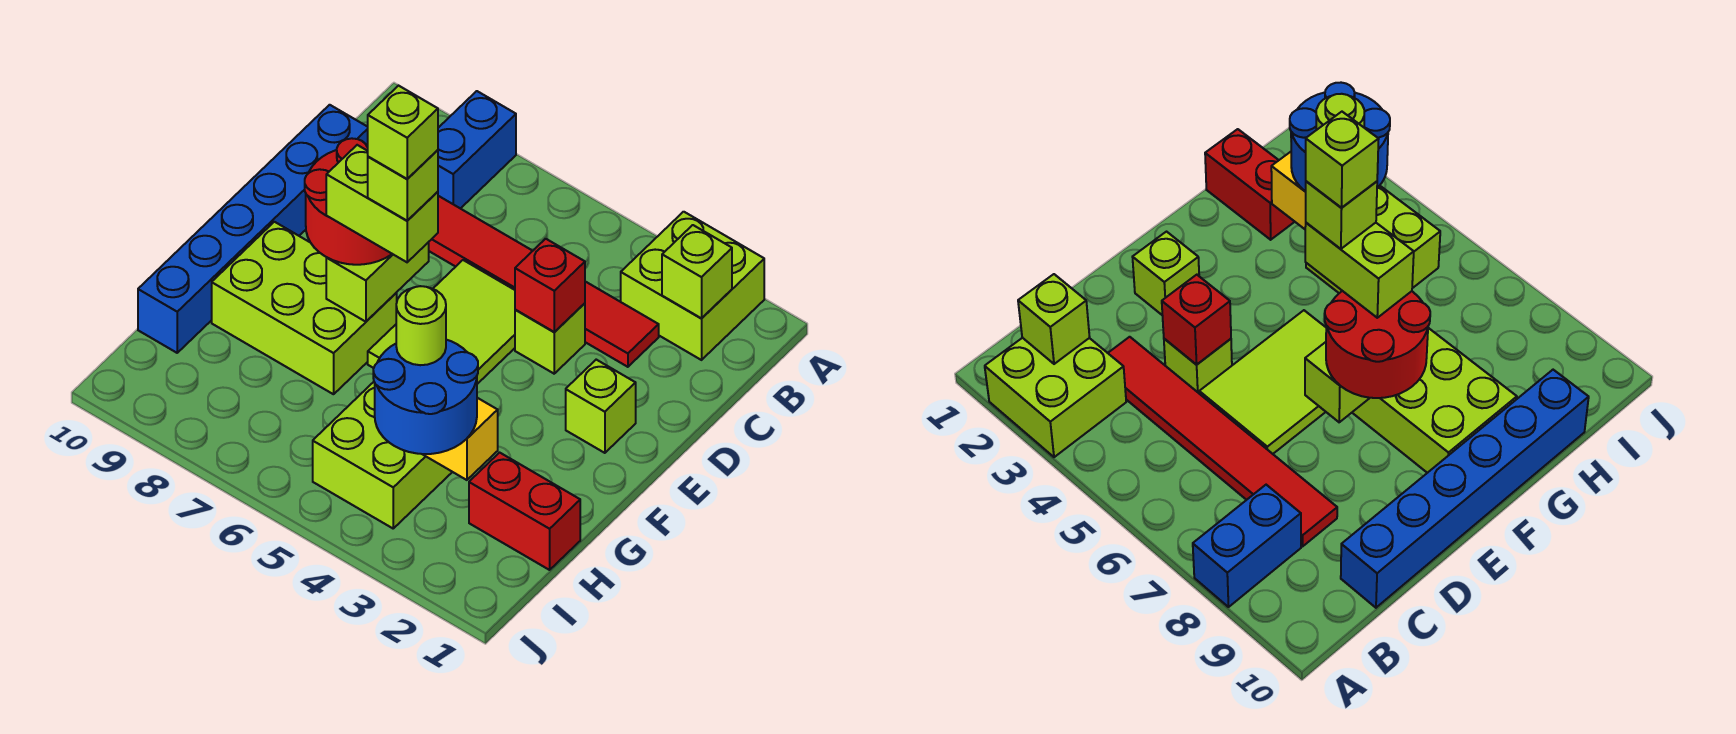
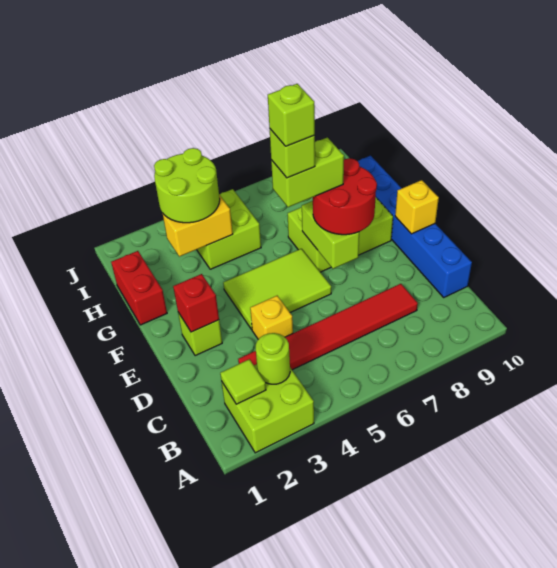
blue brick A8:B8 level 1 -> none
lime brick B2 level 2 -> lime tile B2 level 2
lime brick D4 level 1 -> yellow brick D4 level 1
red brick D4 level 2 -> red brick E2 level 2
lime tile D5:F6 level 1 -> lime tile E4:F6 level 1
none -> yellow brick E10 level 2
red brick H1:H2 level 1 -> red brick G1:H1 level 1
blue round brick H3:I4 level 3 -> lime round brick H3:I4 level 3
lime round brick H4 level 4 -> lime round brick B3 level 2

